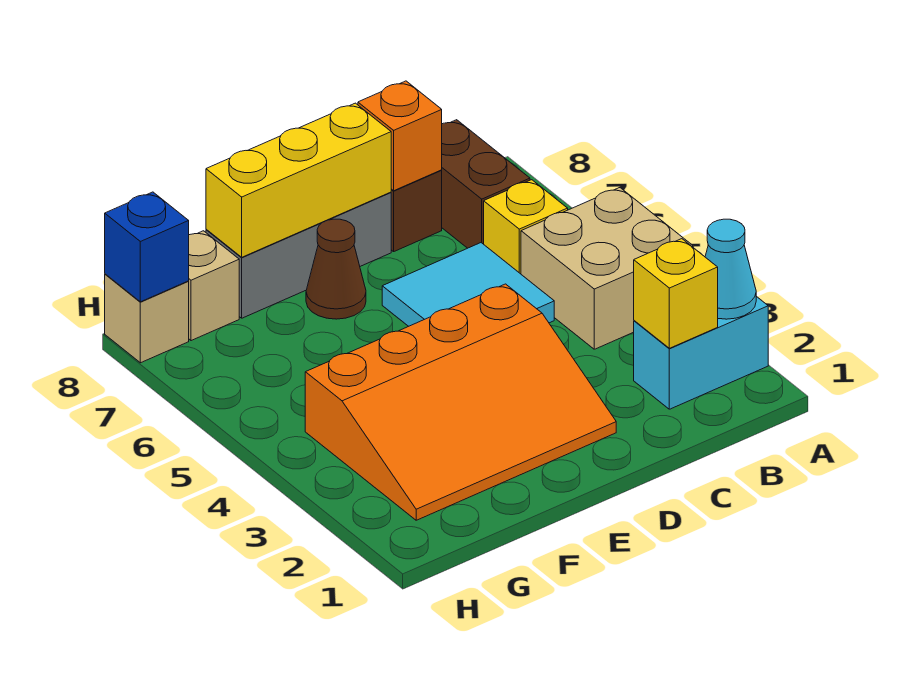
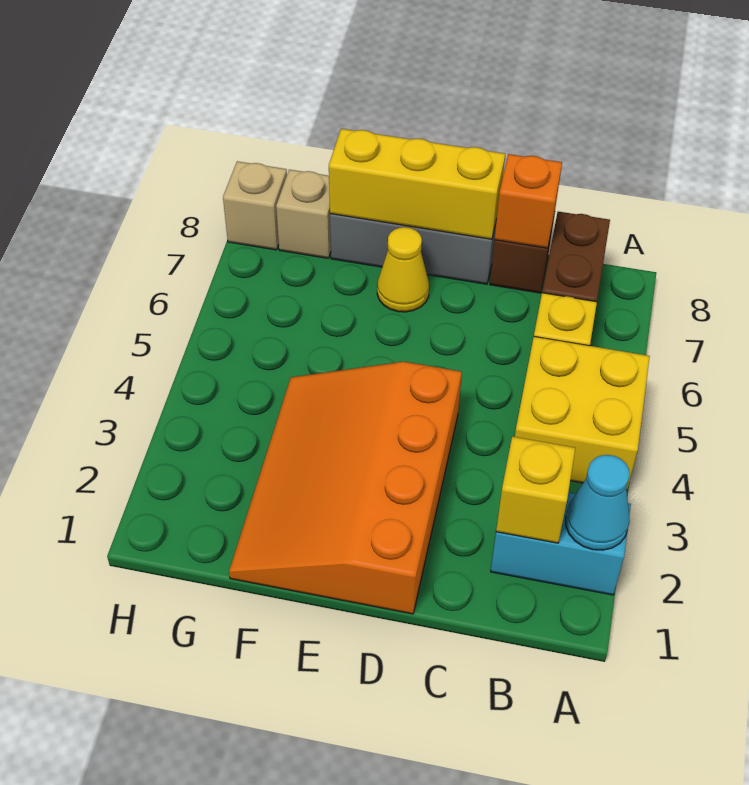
tan brick A4:B5 level 1 -> yellow brick A4:B5 level 1
cyan tile C5:D6 level 1 -> none
orange slope D2:G4 level 1 top 4 -> orange slope D1:F4 level 1 top D
brown cone E7 level 1 -> yellow cone E7 level 1
blue brick H8 level 2 -> none

